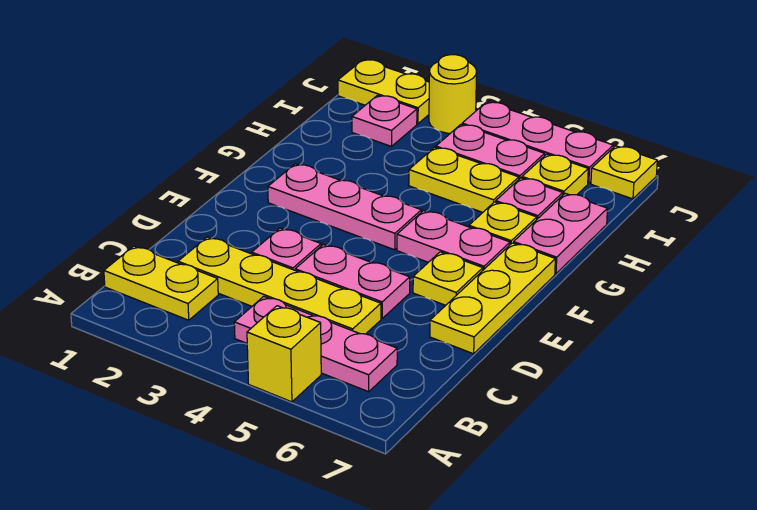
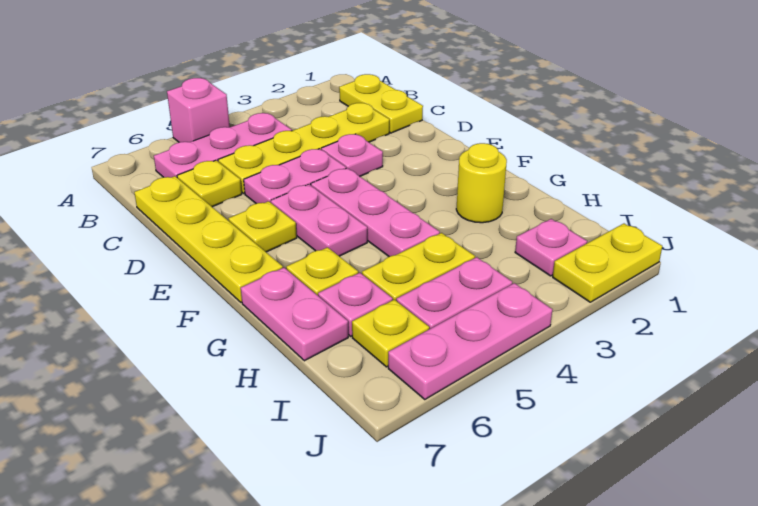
yellow brick A5 level 1 -> pink brick A5 level 1
yellow plate B1:B2 level 1 -> yellow plate B1:C1 level 1
yellow plate D7:F7 level 1 -> yellow plate C7:F7 level 1
pink plate F2:F4 level 1 -> pink plate E4:G4 level 1
pink plate F5:F6 level 1 -> pink plate E5:F5 level 1
yellow round brick J3 level 1 -> yellow round brick G2 level 1
yellow plate J7 level 1 -> yellow plate C6 level 1

